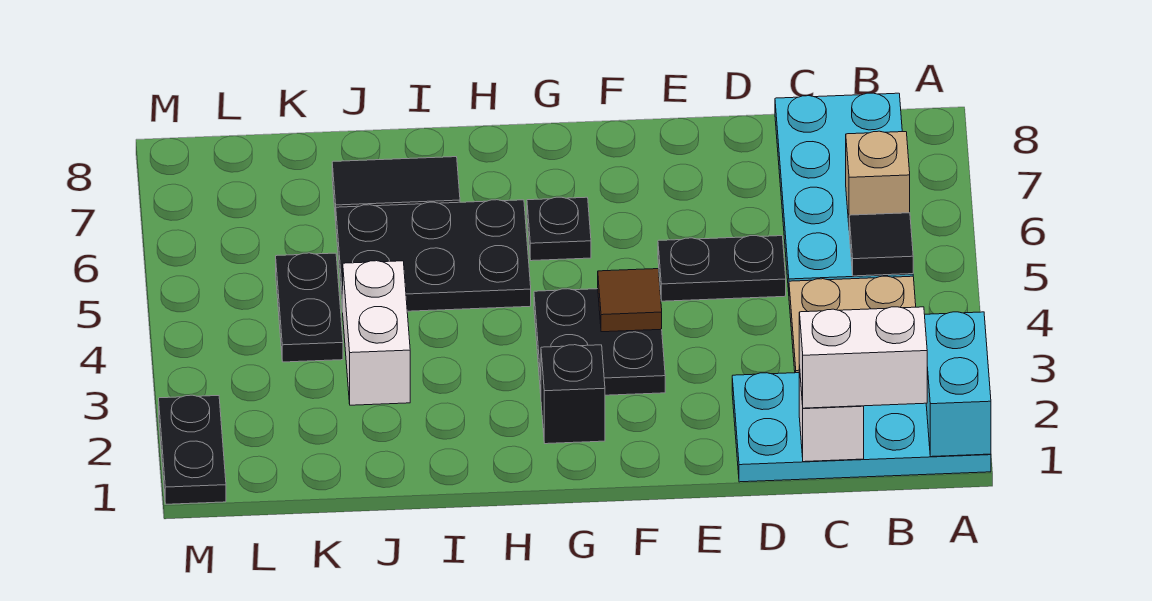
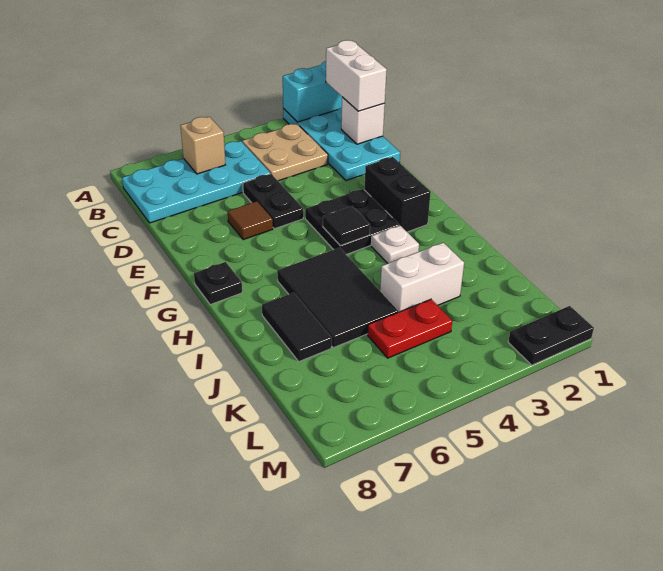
black tile B5 level 2 -> black tile G4 level 2
brown tile F4 level 2 -> brown tile E6 level 1
black brick G2 level 1 -> black brick F2:G2 level 1
black plate G6 level 1 -> black plate G8 level 1
none -> white plate H3 level 1
black plate H5:J6 level 1 -> black tile H5:J6 level 1
black plate K4:K5 level 1 -> red plate K4:K5 level 1

